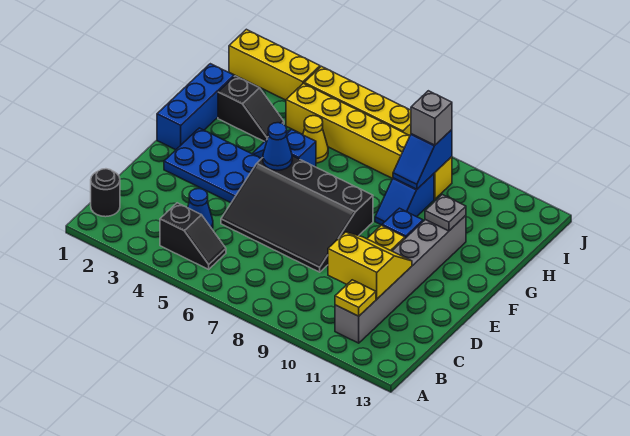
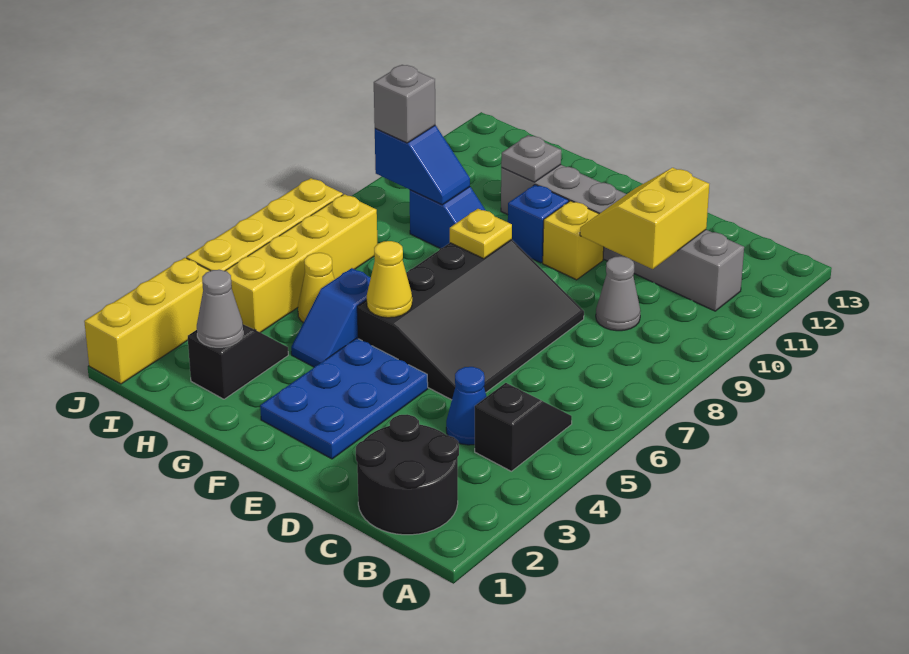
black round brick B1 level 1 -> black round brick B1:C2 level 1
yellow plate B11 level 2 -> yellow plate F8 level 2
none -> grey cone C9 level 1
blue brick F1:H1 level 1 -> none
blue cone F5 level 2 -> yellow cone F5 level 2
none -> grey cone H2 level 2
yellow brick I4:I9 level 1 -> yellow brick I4:I7 level 1

